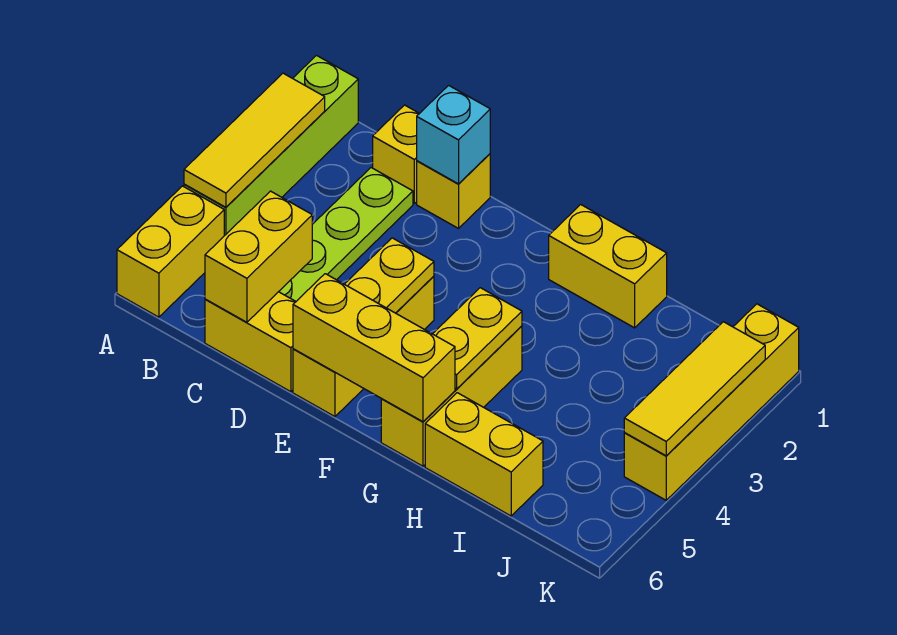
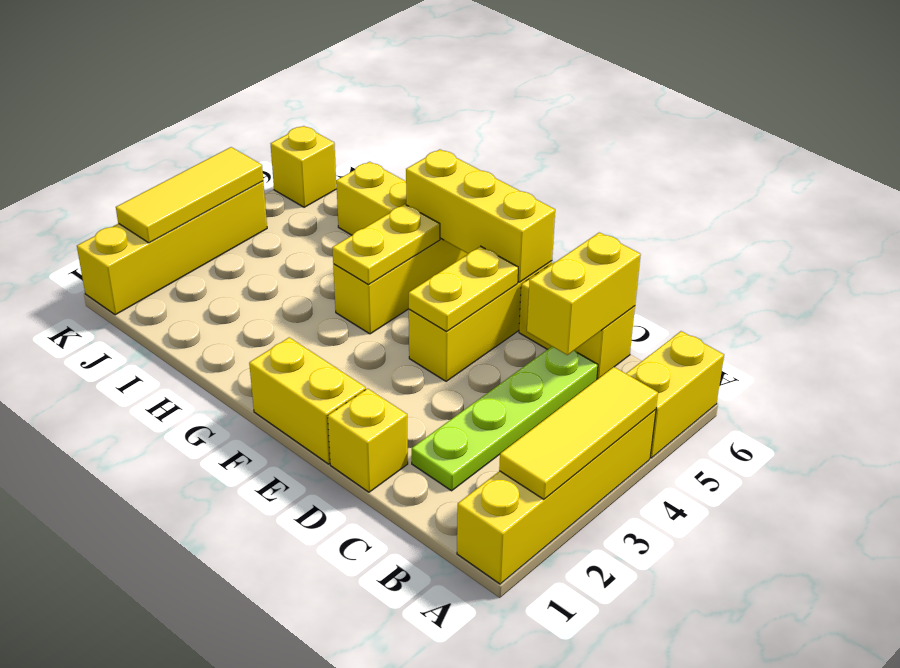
lime brick A1:A4 level 1 -> yellow brick A1:A4 level 1
yellow brick C1 level 1 -> yellow brick K6 level 1
cyan brick D1 level 2 -> none
yellow brick G1:H1 level 1 -> yellow brick E1:F1 level 1

